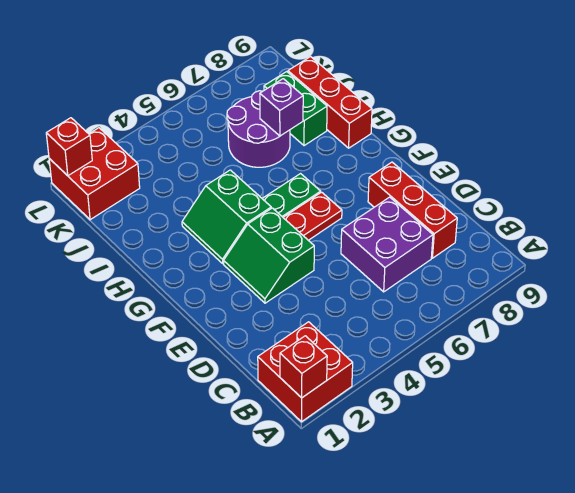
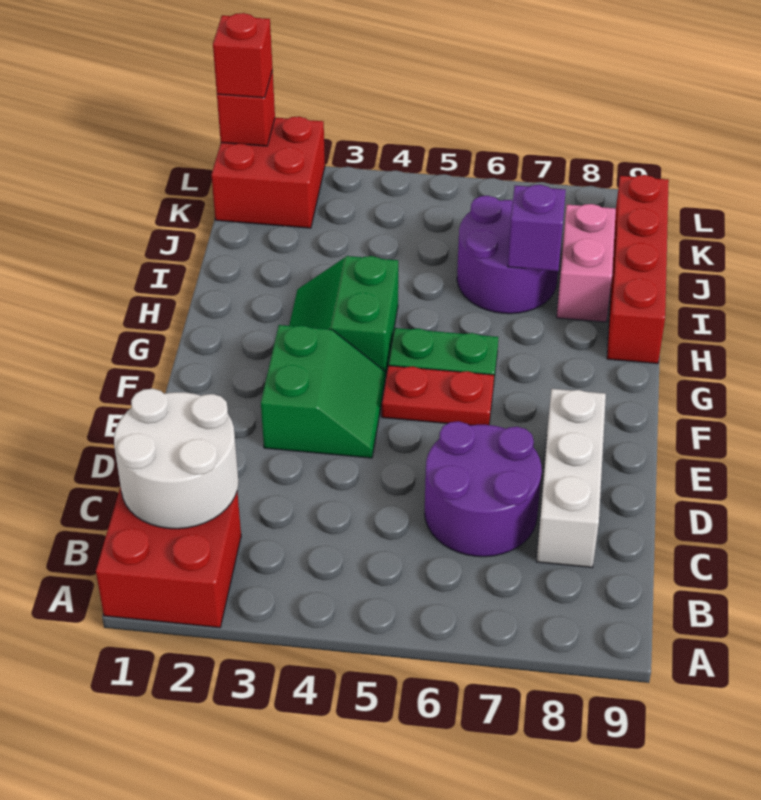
red brick A1 level 2 -> red brick L1 level 3
none -> white round brick B1:C2 level 2
purple brick C6:D7 level 1 -> purple round brick C6:D7 level 1
red brick C8:E8 level 1 -> white brick C8:E8 level 1
green slope E3:F4 level 1 top 4 -> green slope E3:F4 level 1 top 3
red brick H9:J9 level 1 -> red brick H9:K9 level 1
green brick I8:J8 level 1 -> pink brick I8:J8 level 1

